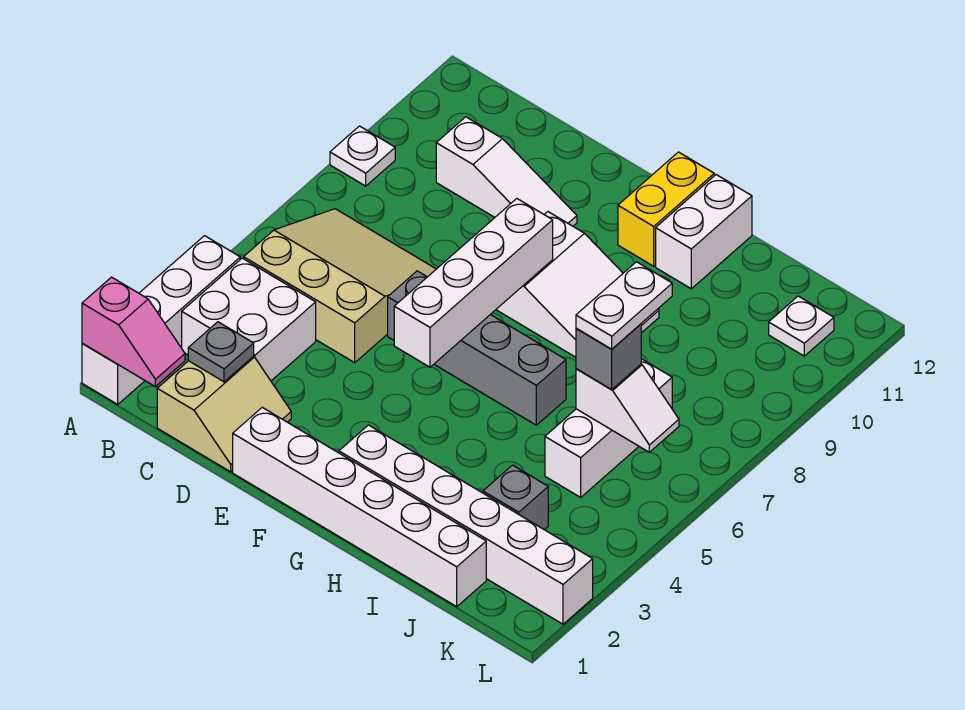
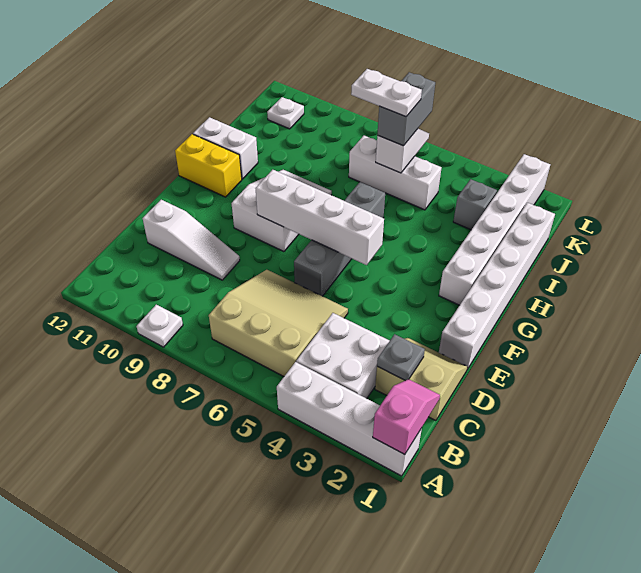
tan slope B5:D7 level 1 top 5 -> tan slope B5:D7 level 1 top B
white slope C10:E10 level 1 top C -> white slope D9:D11 level 1 top 11
grey brick J6 level 3 -> grey brick J6:K6 level 3

